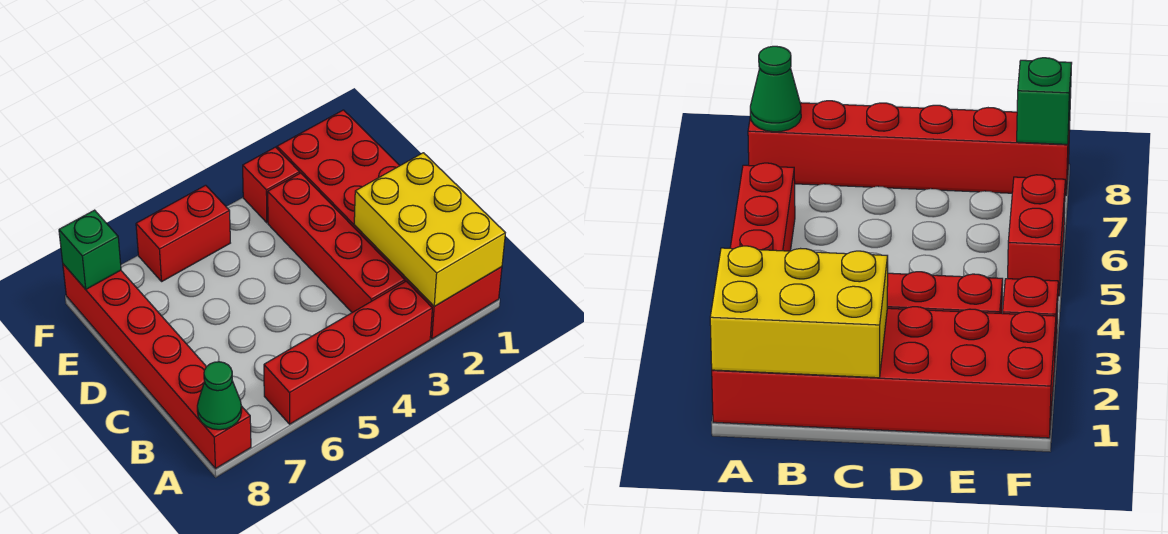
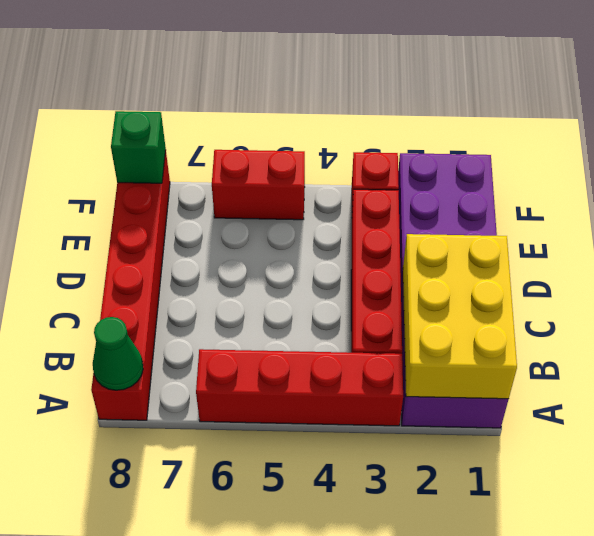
red brick A1:F2 level 1 -> purple brick A1:F2 level 1

